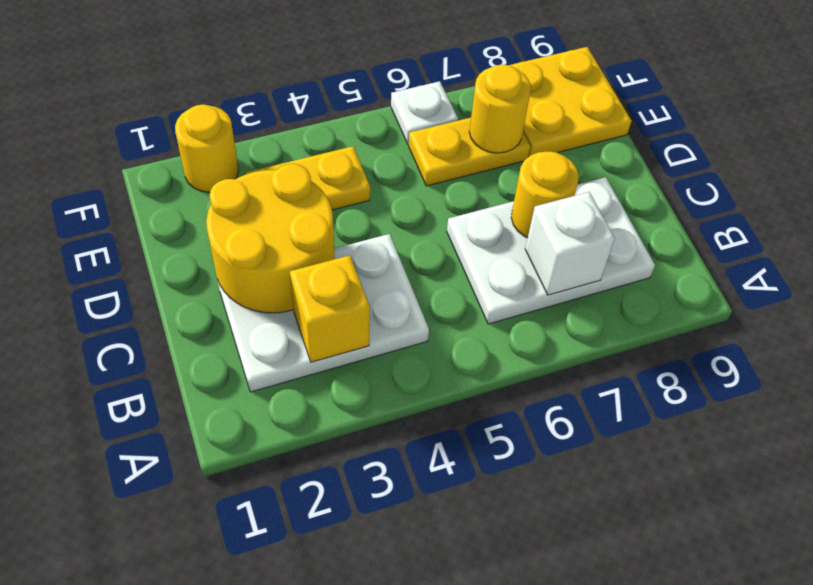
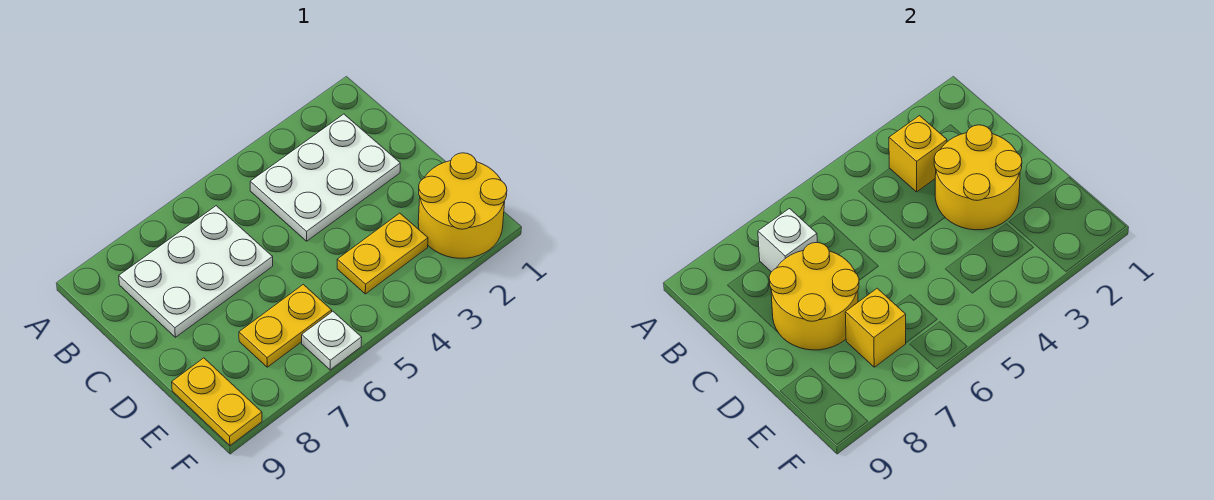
yellow round brick C7 level 2 -> yellow round brick C7:D8 level 2
yellow round brick E7 level 2 -> yellow brick E7 level 2
yellow plate E8:F9 level 1 -> yellow plate E9:F9 level 1
yellow round brick F2 level 1 -> yellow round brick E1:F2 level 1

